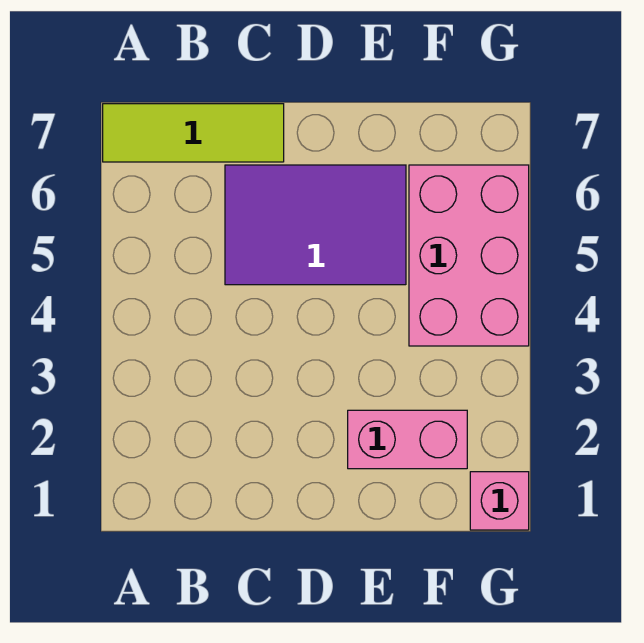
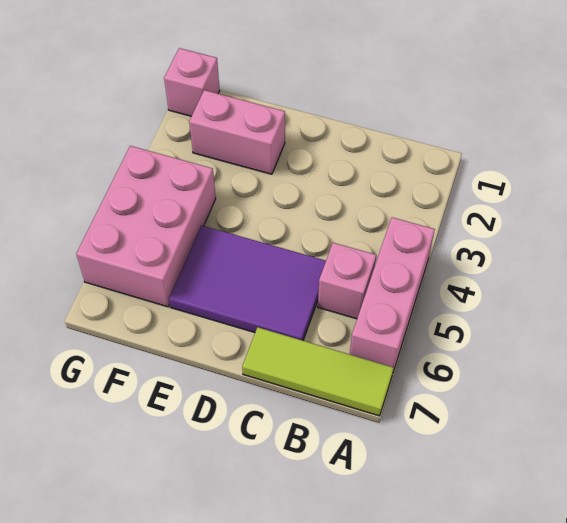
none -> pink brick A4:A6 level 1
none -> pink brick B5 level 1

